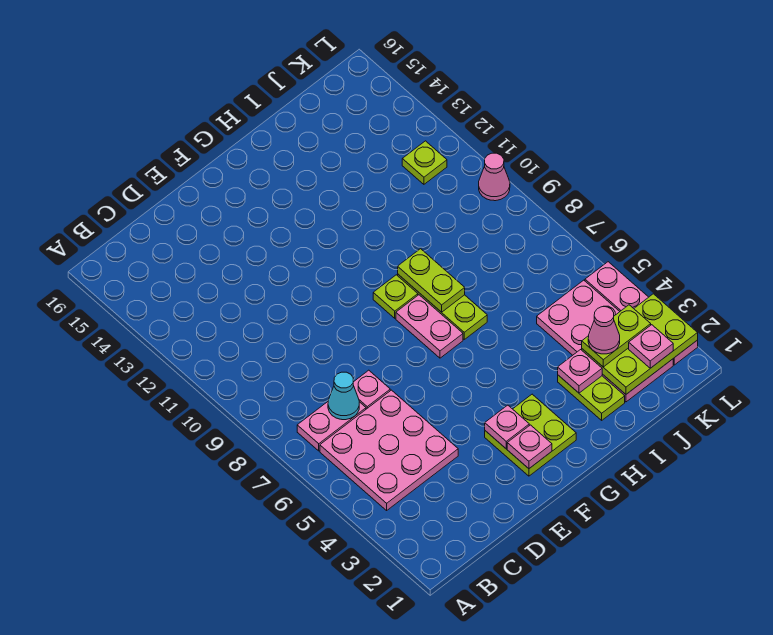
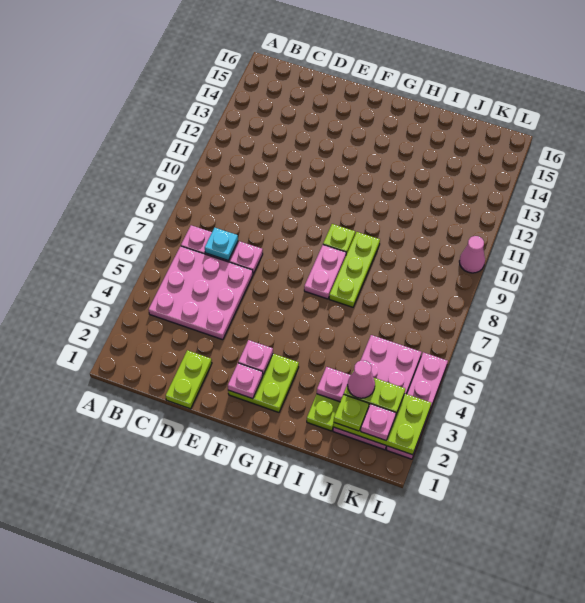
cyan cone C7 level 2 -> cyan plate C7 level 2
lime plate H8:H9 level 2 -> lime plate D1:D2 level 1
lime plate K12 level 1 -> lime plate J2 level 3

